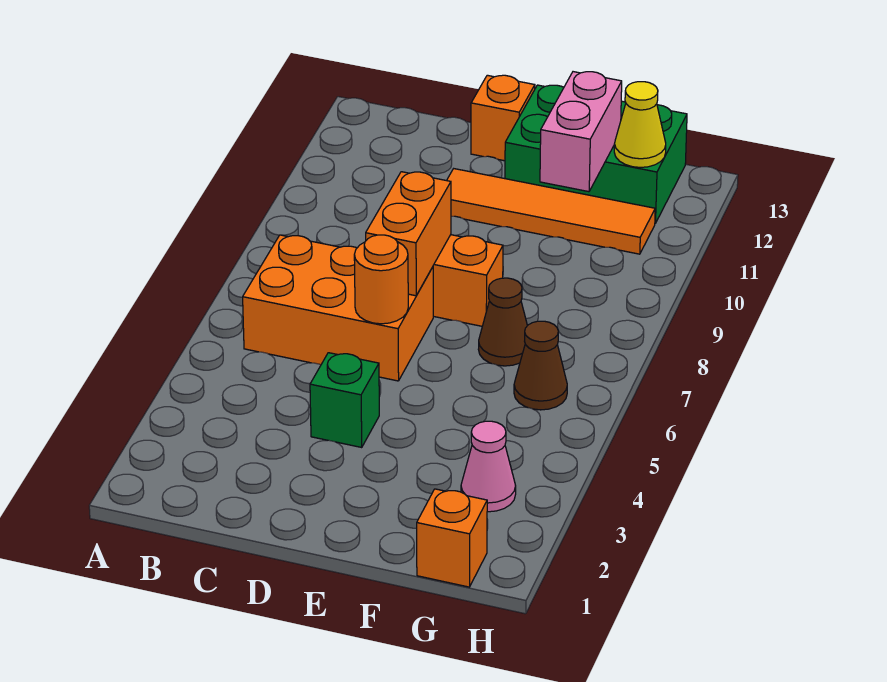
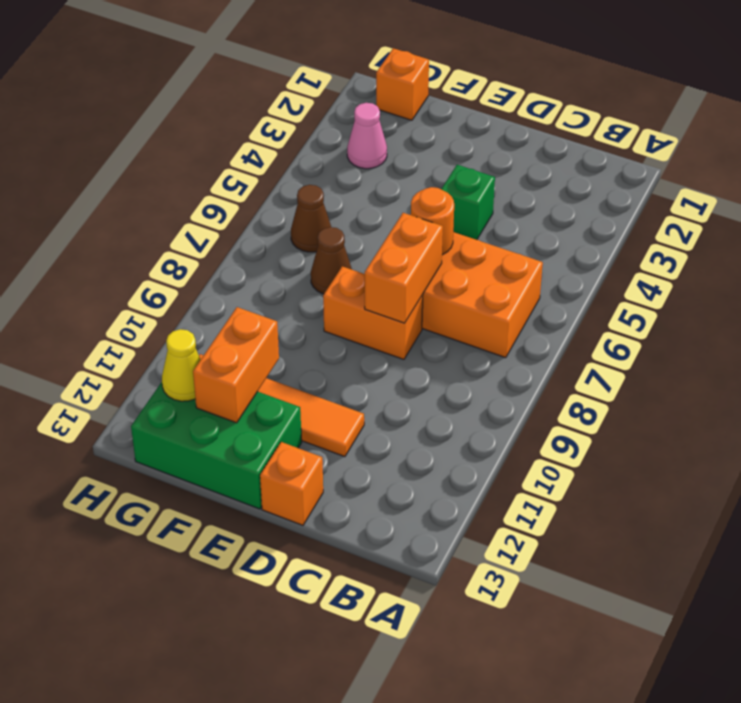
pink brick F11:F12 level 2 -> orange brick F11:F12 level 2

